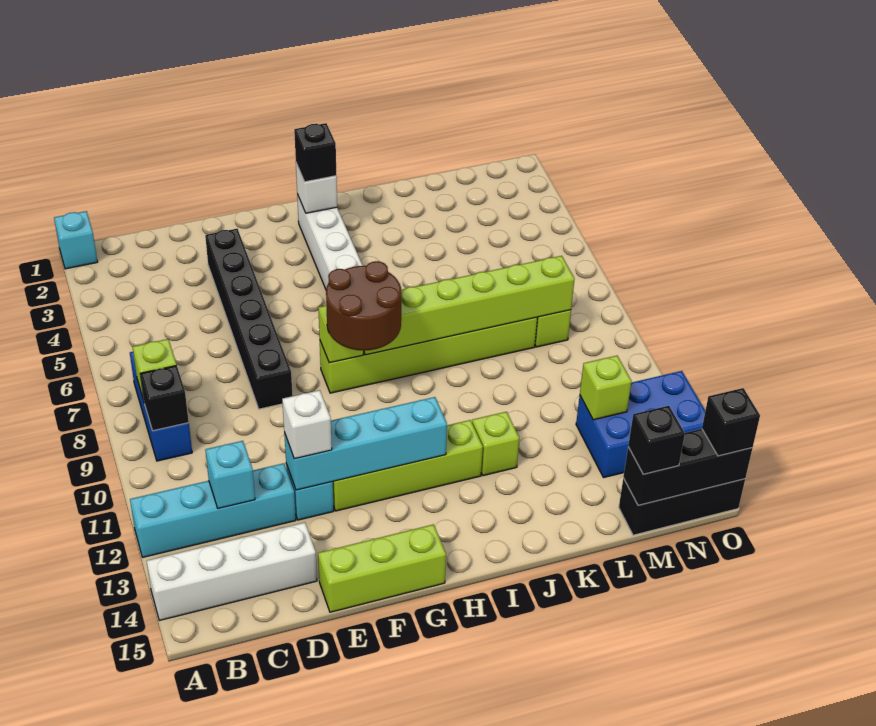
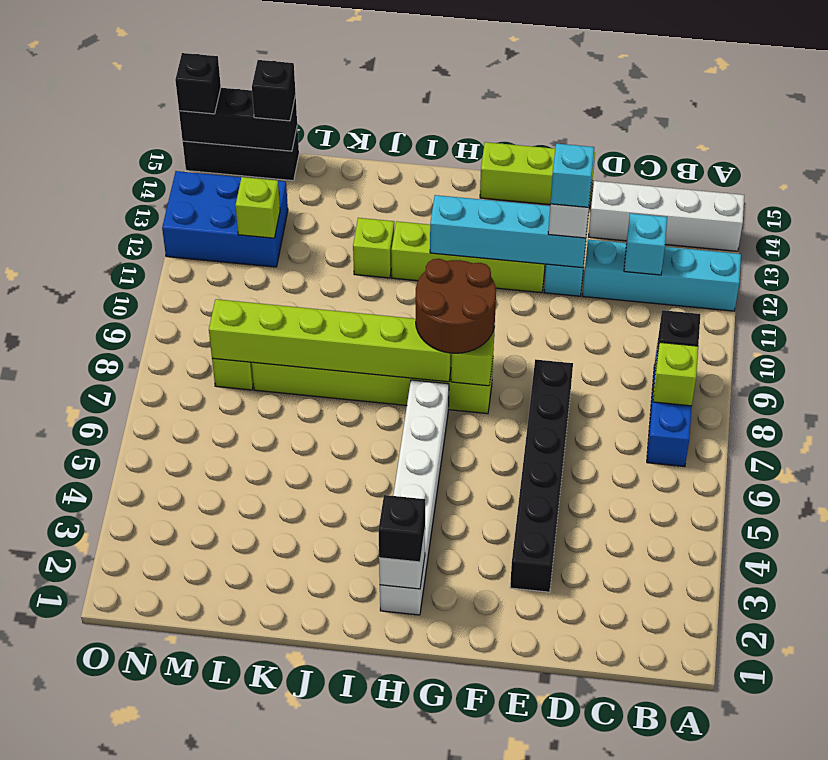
cyan brick A1 level 1 -> cyan brick E12 level 4

